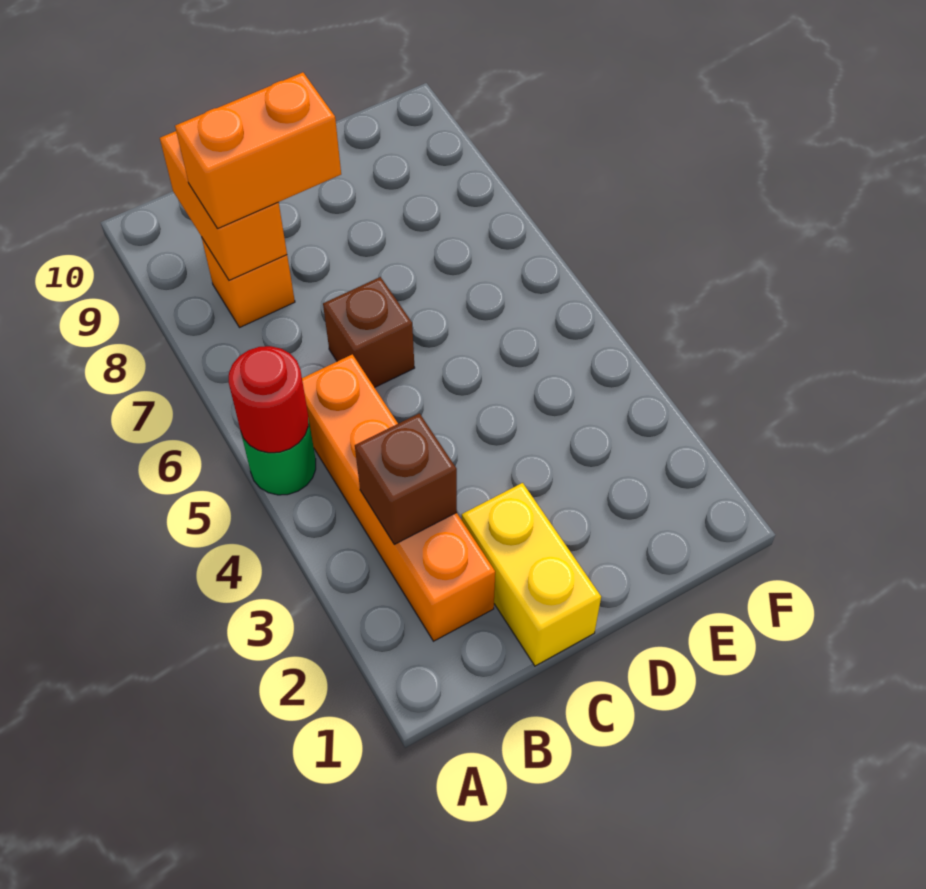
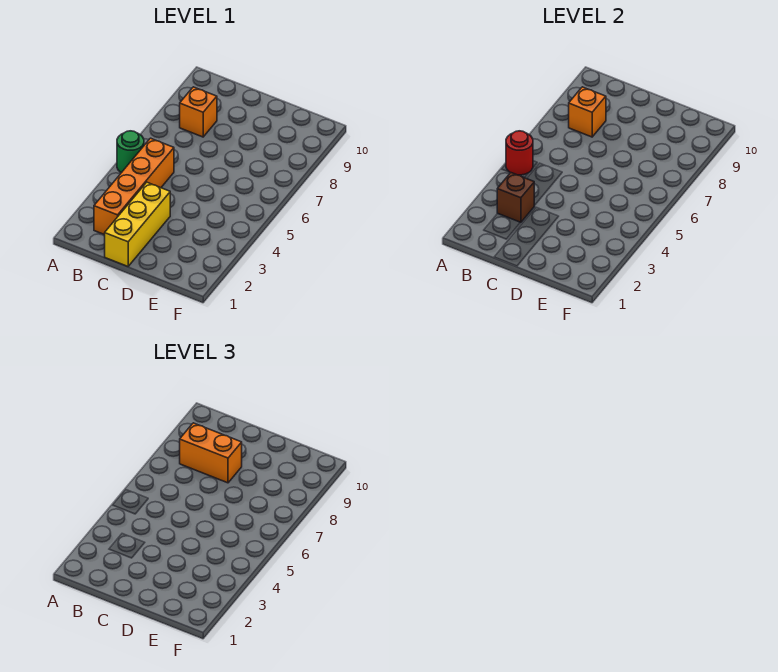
orange brick B8:B9 level 2 -> orange brick B8 level 2
yellow brick C1:C2 level 1 -> yellow brick C1:C3 level 1
brown brick C6 level 1 -> none

